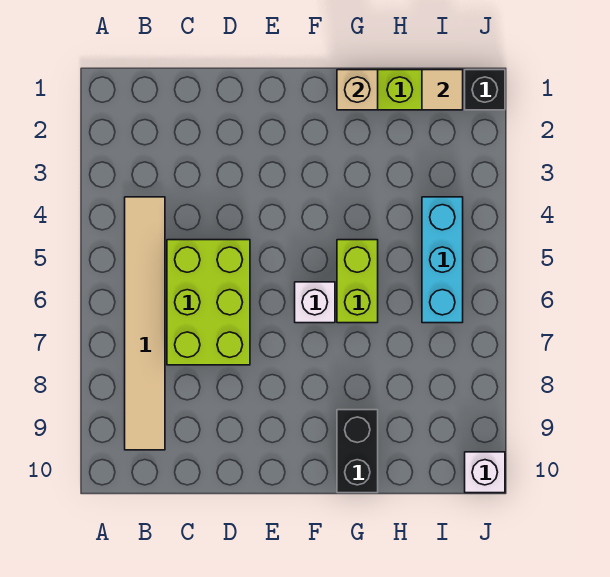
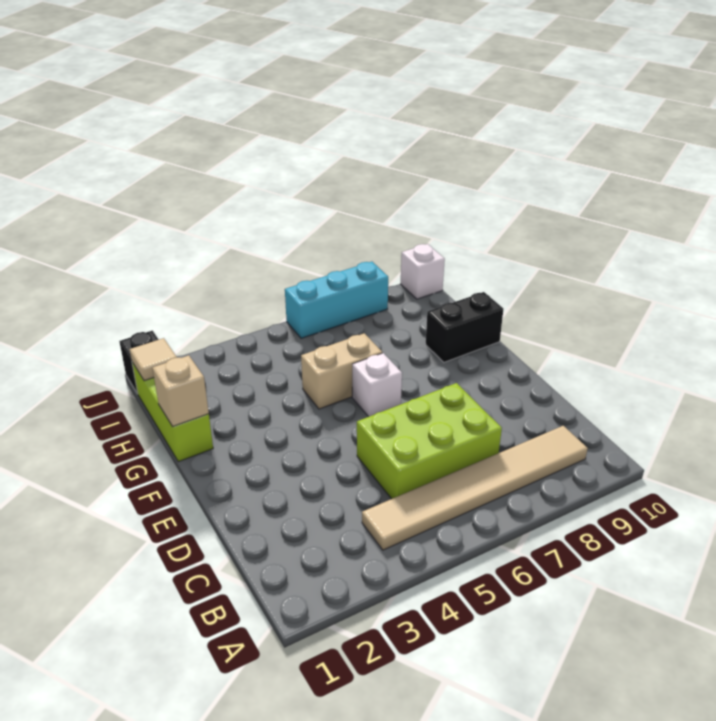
lime brick G5:G6 level 1 -> tan brick G5:G6 level 1
cyan brick I4:I6 level 1 -> cyan brick J6:J8 level 1

